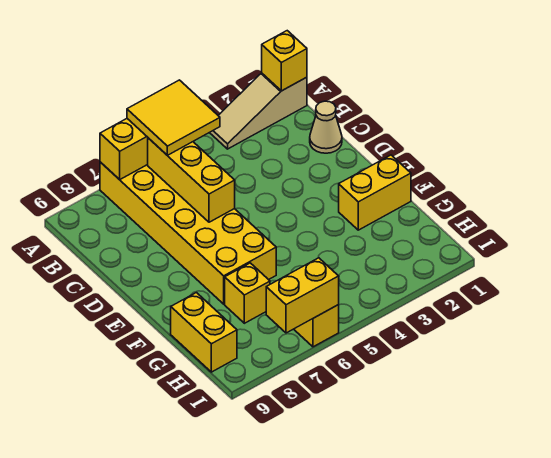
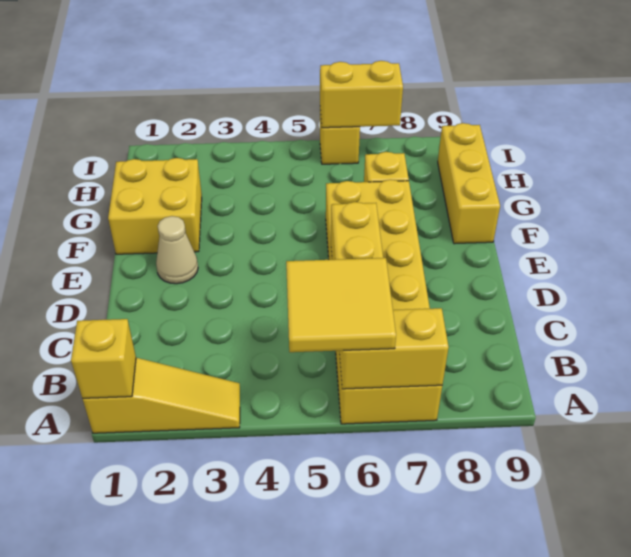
tan slope A1:A3 level 1 top 1 -> yellow slope A1:A3 level 1 top 1
tan cone C1 level 1 -> tan cone E2 level 1
yellow brick F1:F2 level 1 -> yellow brick F1:G2 level 1
yellow brick G9:H9 level 1 -> yellow brick F9:H9 level 1

